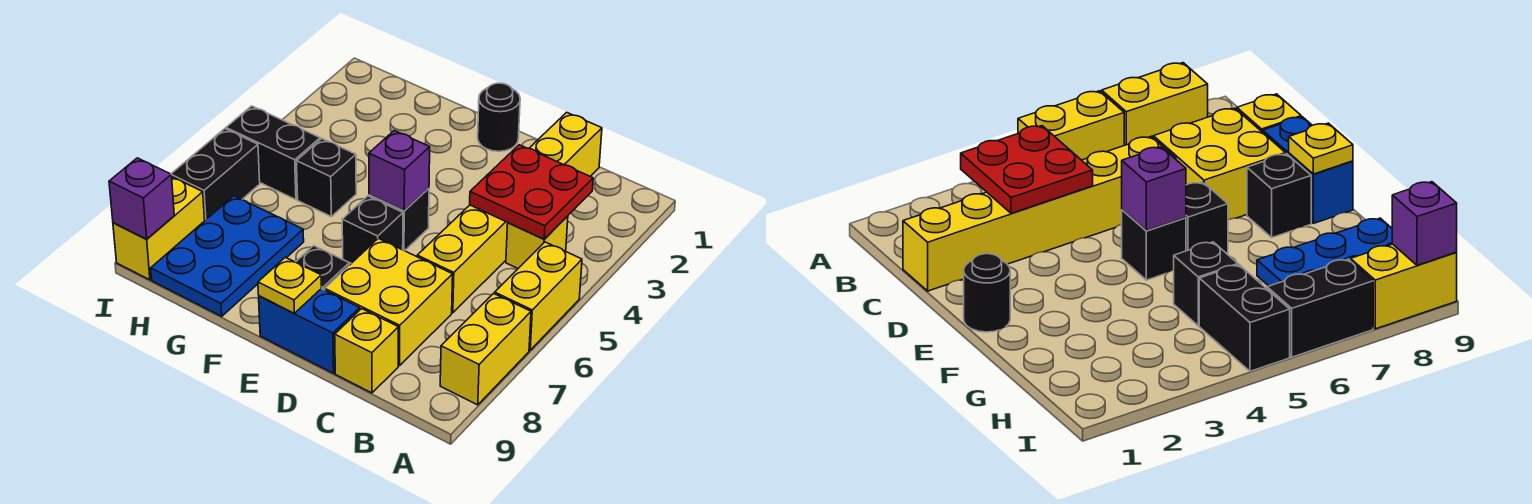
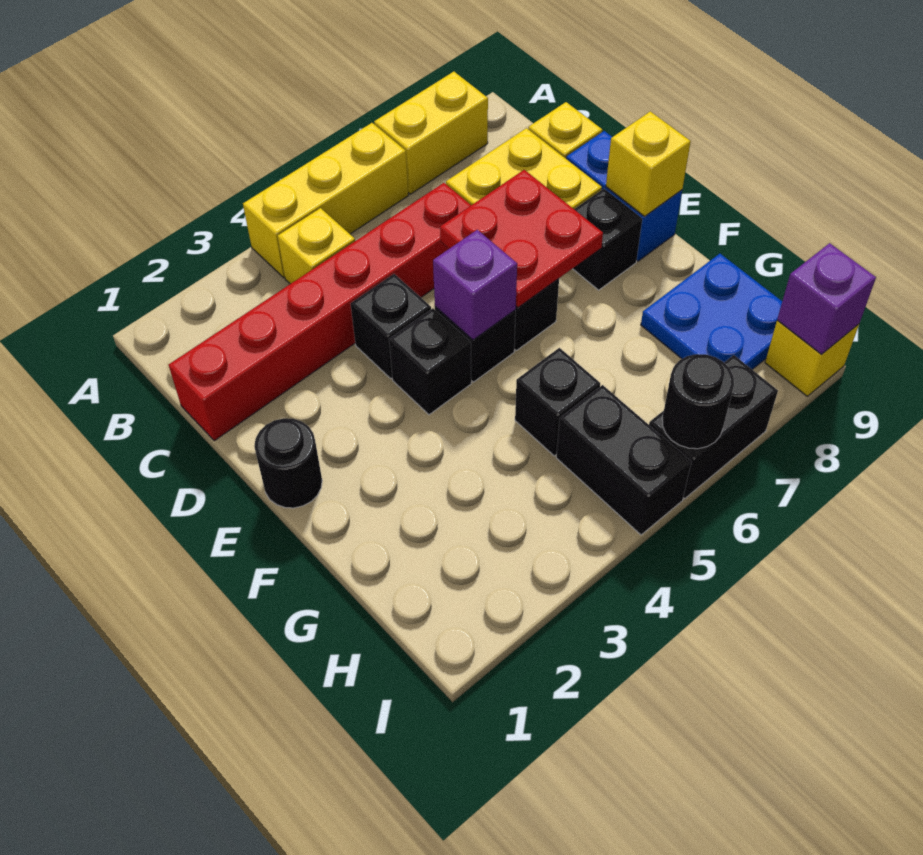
yellow brick A5:A6 level 1 -> yellow brick A4:A6 level 1
red plate B3:C4 level 2 -> red plate D6:E7 level 2
yellow brick C1:C6 level 1 -> red brick C1:C6 level 1
none -> black brick D4 level 1
none -> black brick E4 level 1
yellow plate E9 level 2 -> yellow brick E9 level 2
blue plate G7:H9 level 1 -> blue plate G8:H9 level 1
none -> black round brick I6 level 2
yellow brick I8:I9 level 1 -> yellow brick I9 level 1

